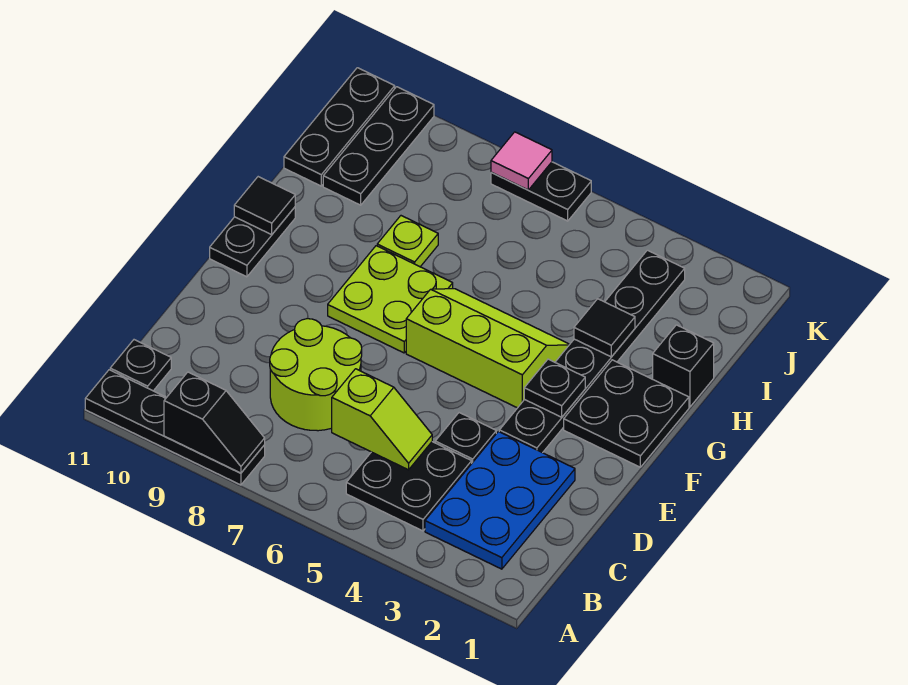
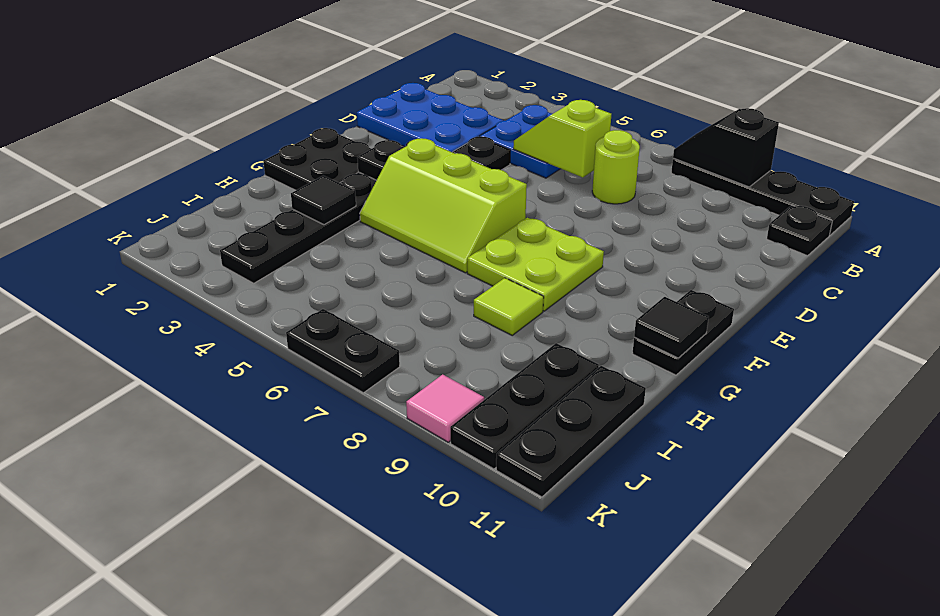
blue plate B2:D3 level 1 -> blue plate C1:D3 level 1
black plate B4:C5 level 1 -> blue plate B4:C5 level 1
lime round brick C7:D8 level 1 -> lime round brick C7 level 1
black brick H1 level 1 -> none
lime plate H8 level 1 -> lime tile H8 level 1
pink tile K7 level 2 -> pink tile K9 level 1

